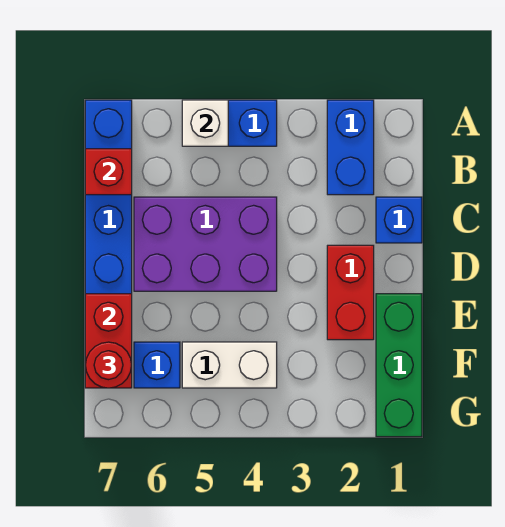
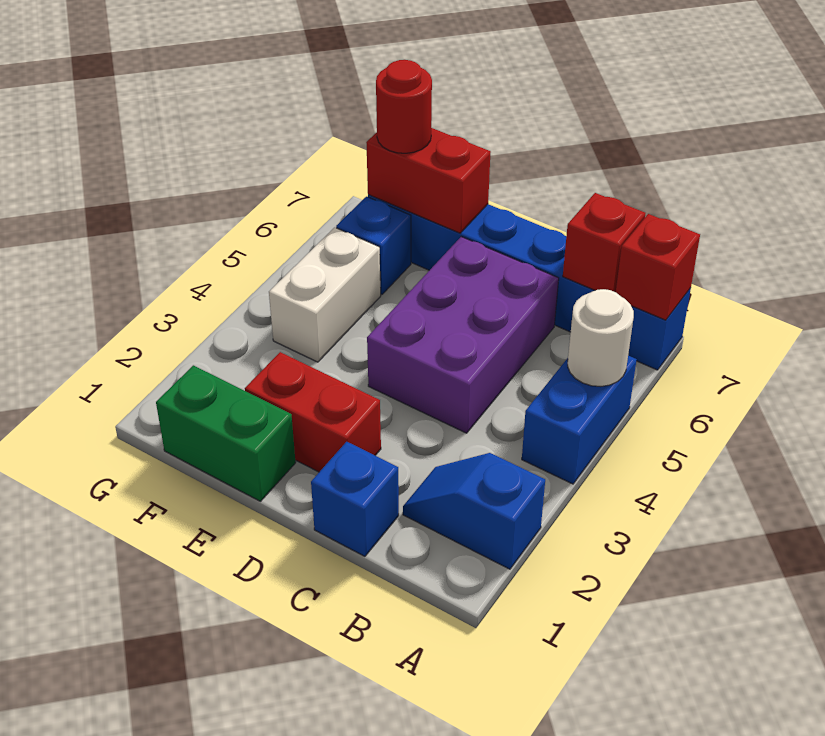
blue brick A2:B2 level 1 -> blue slope A2:B2 level 1 top A
white brick A5 level 2 -> white round brick A5 level 2
none -> red brick A7 level 2
green brick E1:G1 level 1 -> green brick E1:F1 level 1

